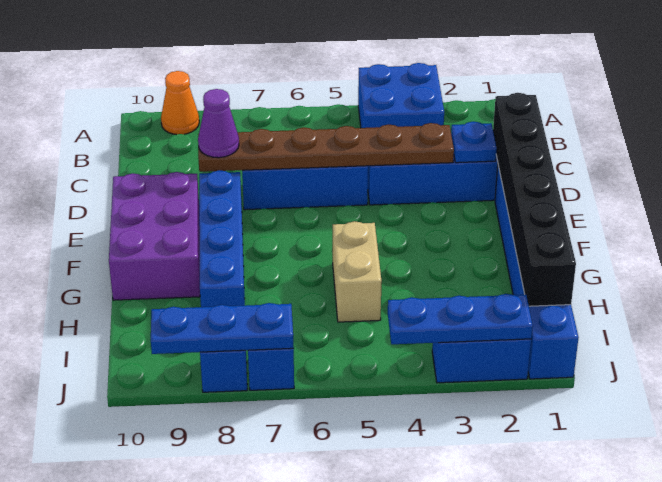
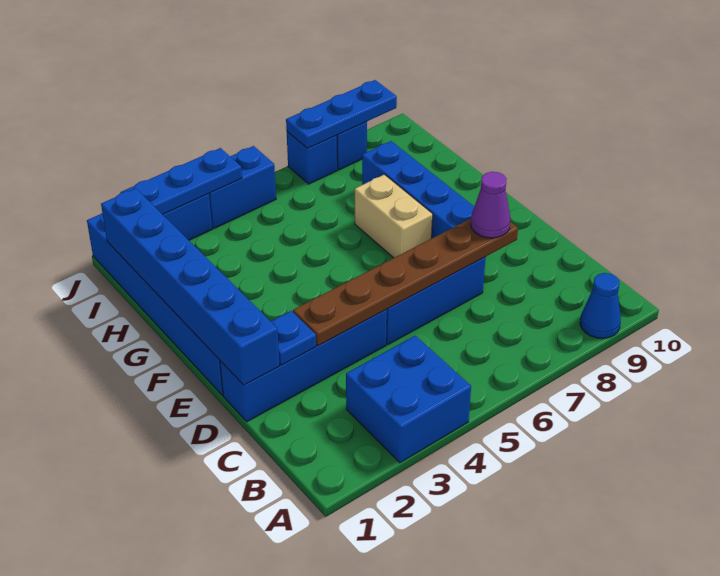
orange cone A9 level 1 -> blue cone A9 level 1
black brick D1:I1 level 2 -> blue brick D1:I1 level 2
purple brick E9:G10 level 1 -> none
tan brick G5:H5 level 1 -> tan brick F7:G7 level 1
none -> blue brick J4:J5 level 1

